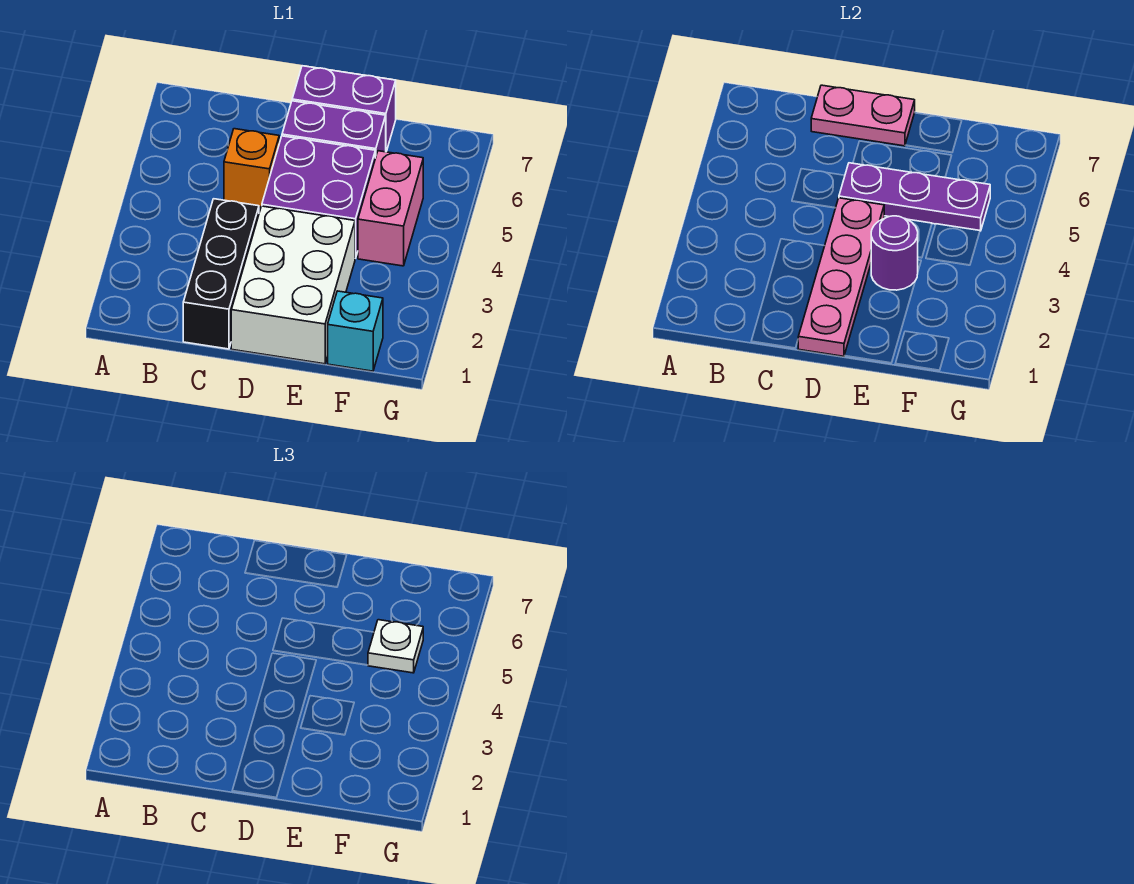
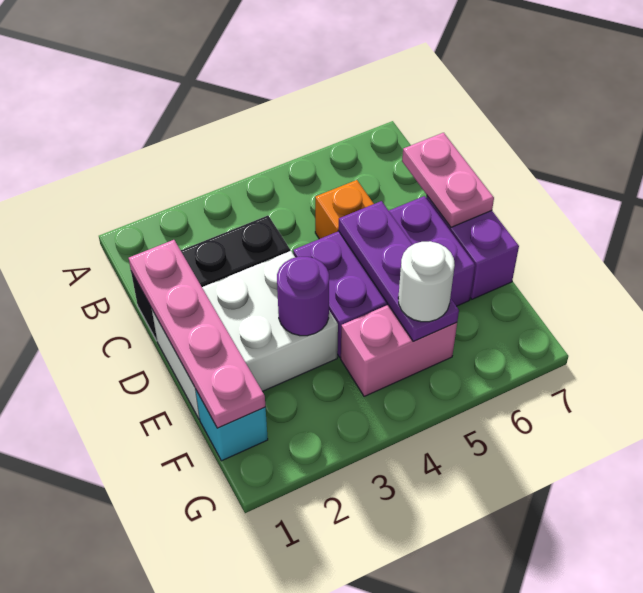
pink plate D1:D4 level 2 -> pink plate C1:F1 level 2
white plate F5 level 3 -> white round brick F5 level 3

